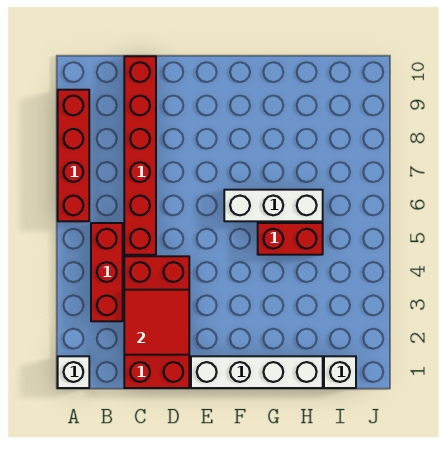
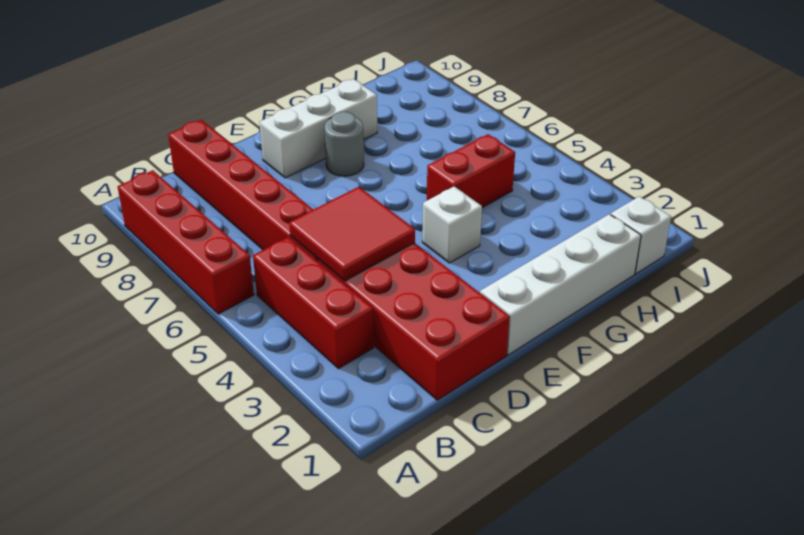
white brick A1 level 1 -> white brick F4 level 1
red tile C2:D3 level 2 -> red tile C4:D5 level 2
white brick F6:H6 level 1 -> white brick E9:G9 level 1
none -> grey round brick F8 level 1

